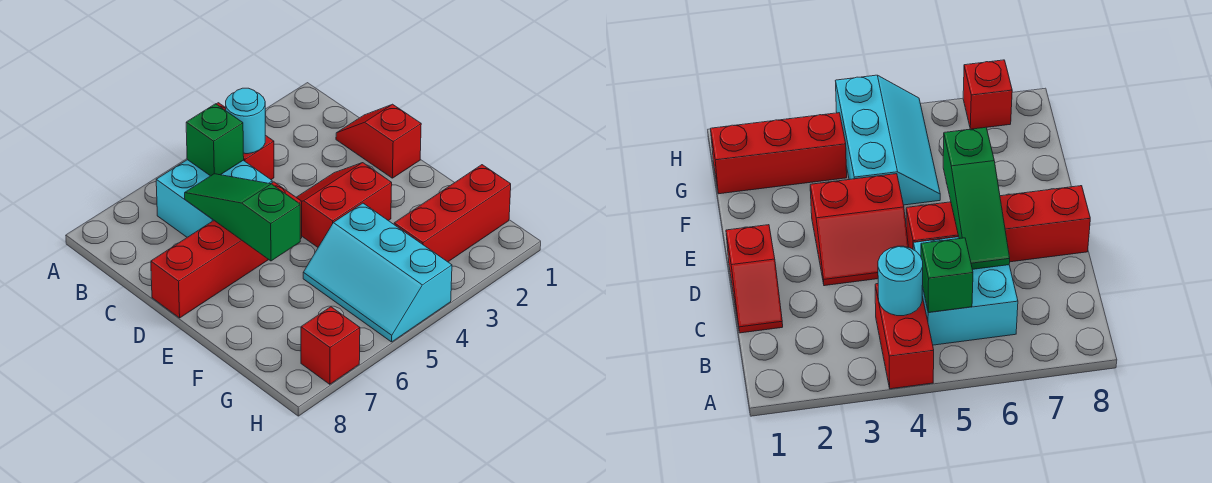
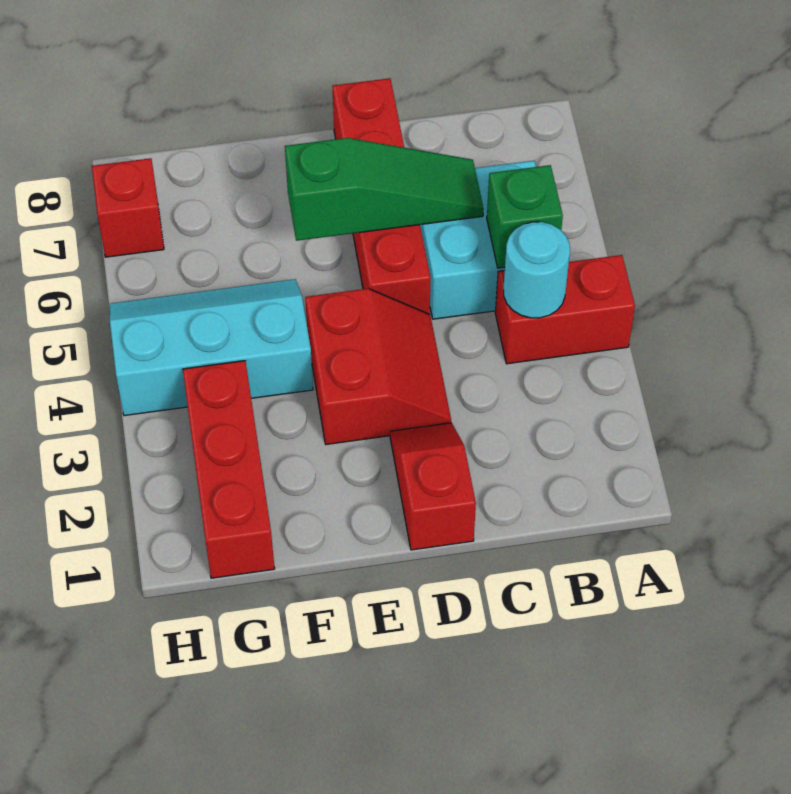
red slope C1:D1 level 1 top D -> red slope D1:D2 level 1 top 1

